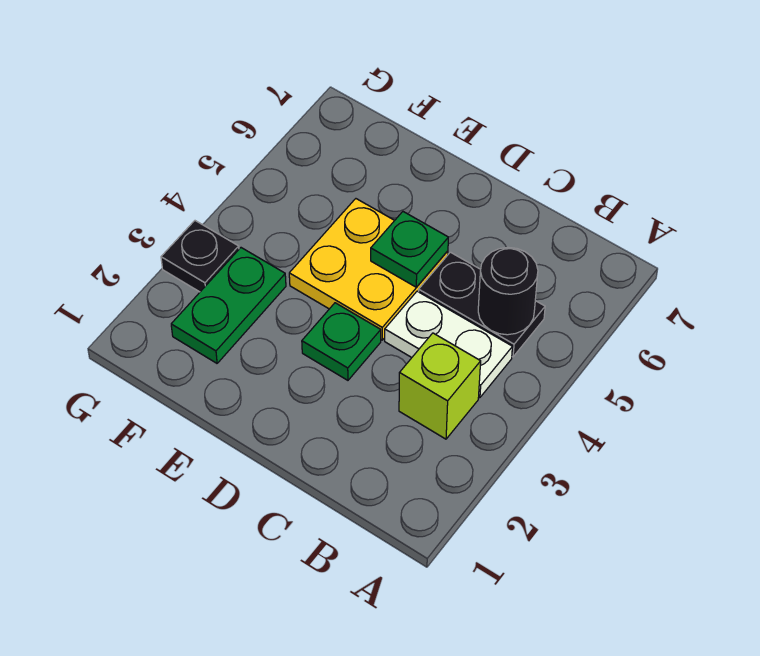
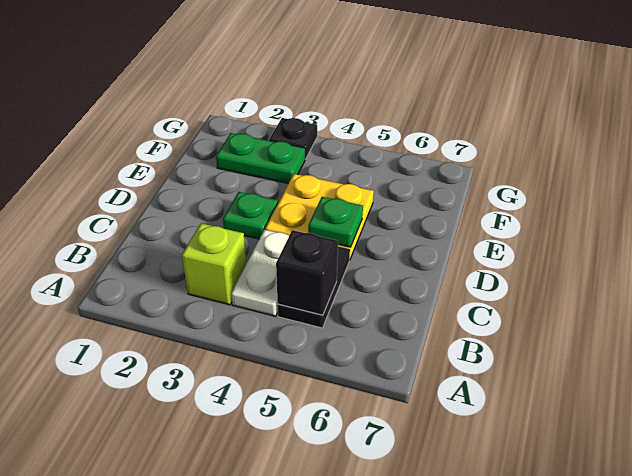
black round brick B5 level 2 -> black brick B5 level 2

